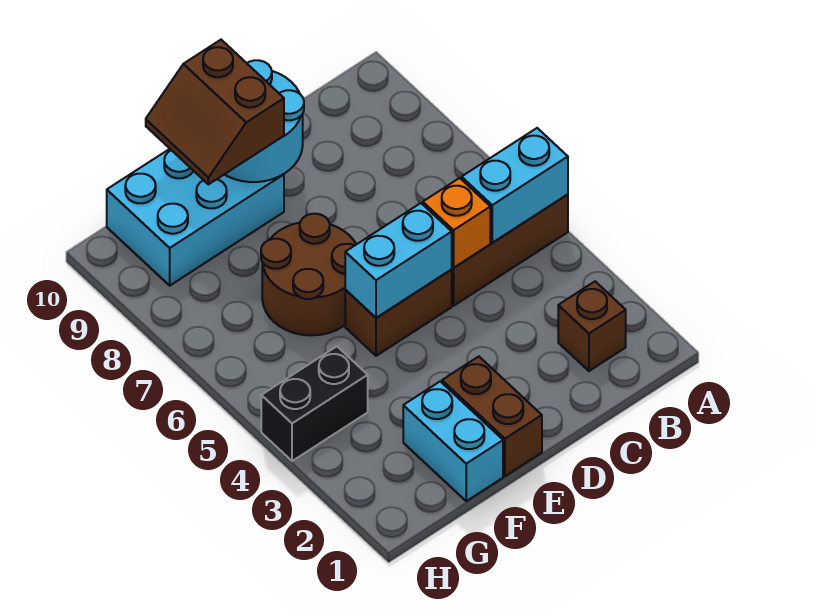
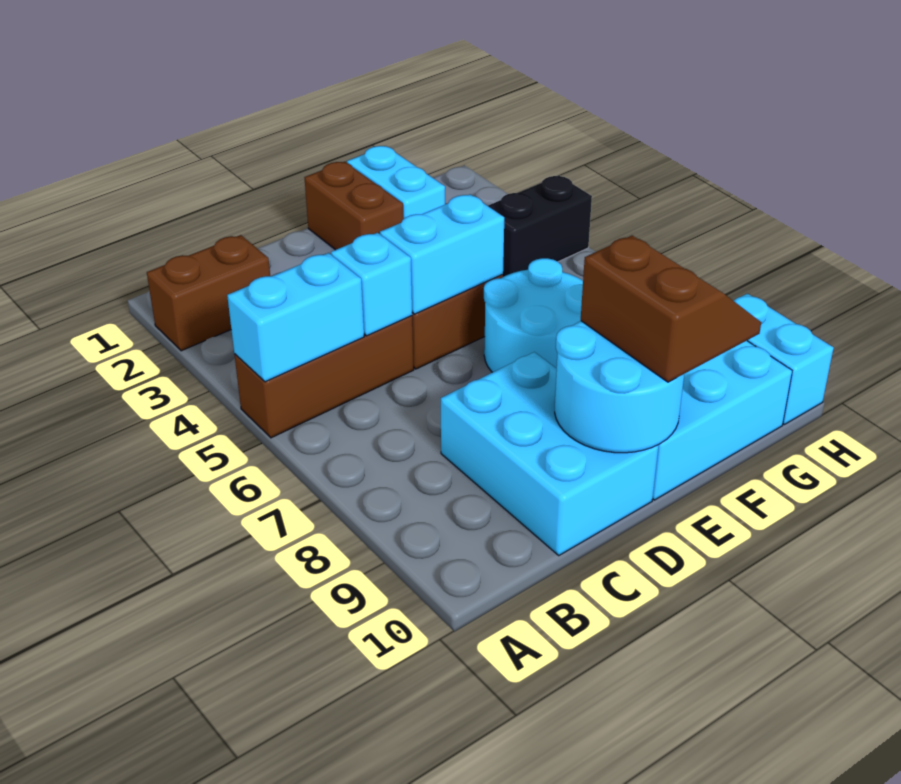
brown brick B2 level 1 -> brown brick A2:B2 level 1
orange brick C5 level 2 -> cyan brick C5 level 2
none -> cyan brick C8:D10 level 1
brown round brick E6:F7 level 1 -> cyan round brick E6:F7 level 1
none -> cyan brick H9:H10 level 1

